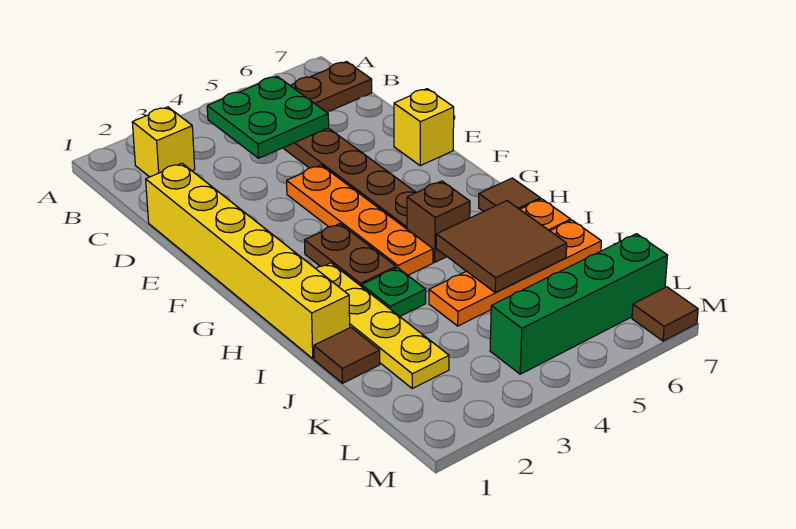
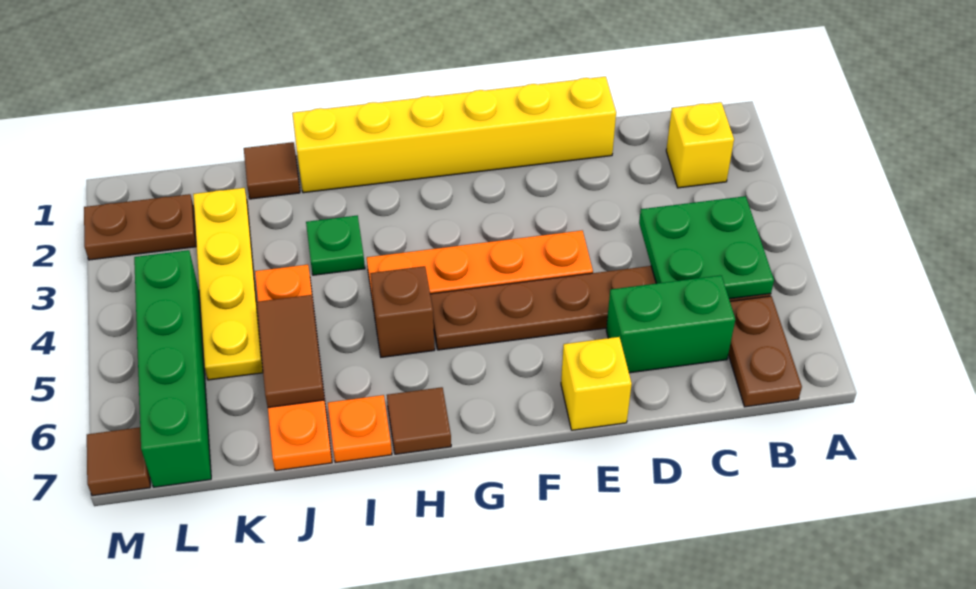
none -> green brick C6:D6 level 1
brown plate G3:H3 level 1 -> brown plate L2:M2 level 1
yellow plate H2:K2 level 1 -> yellow plate K2:K5 level 1
brown tile I5:J6 level 2 -> brown tile J5:J6 level 2

